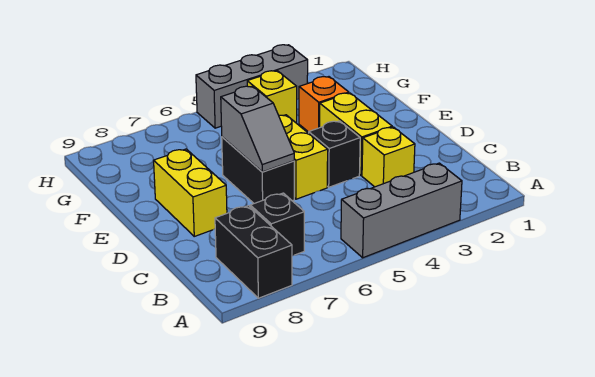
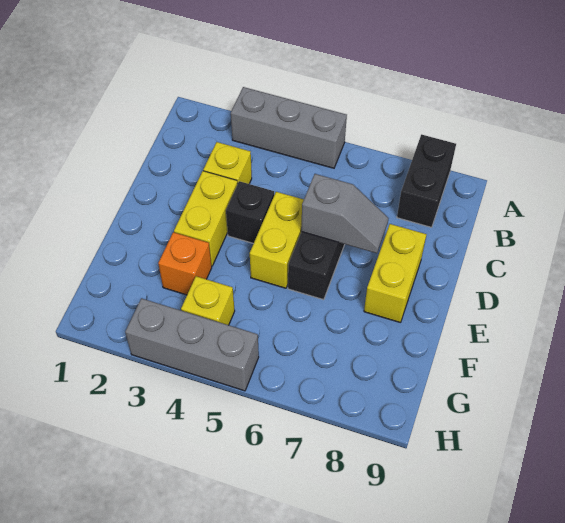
black brick B7 level 1 -> none
grey slope D6:E6 level 2 top E -> grey slope D6:D7 level 2 top 6

